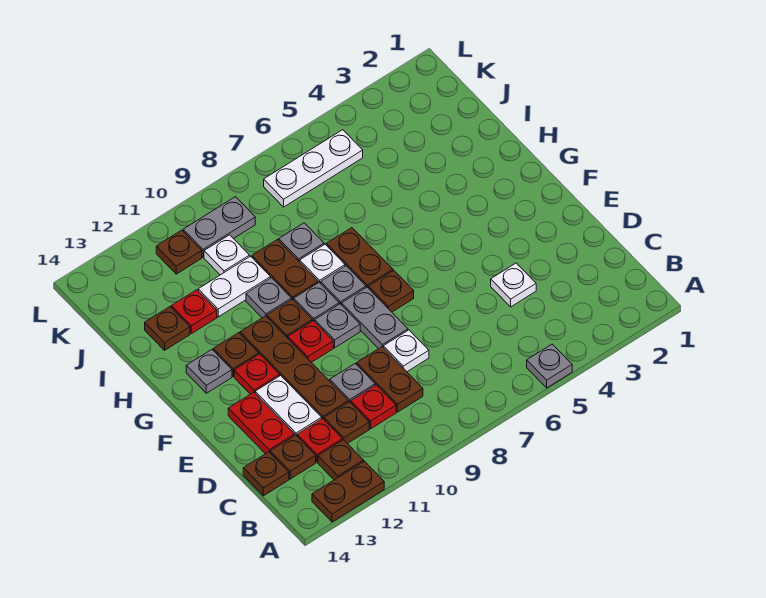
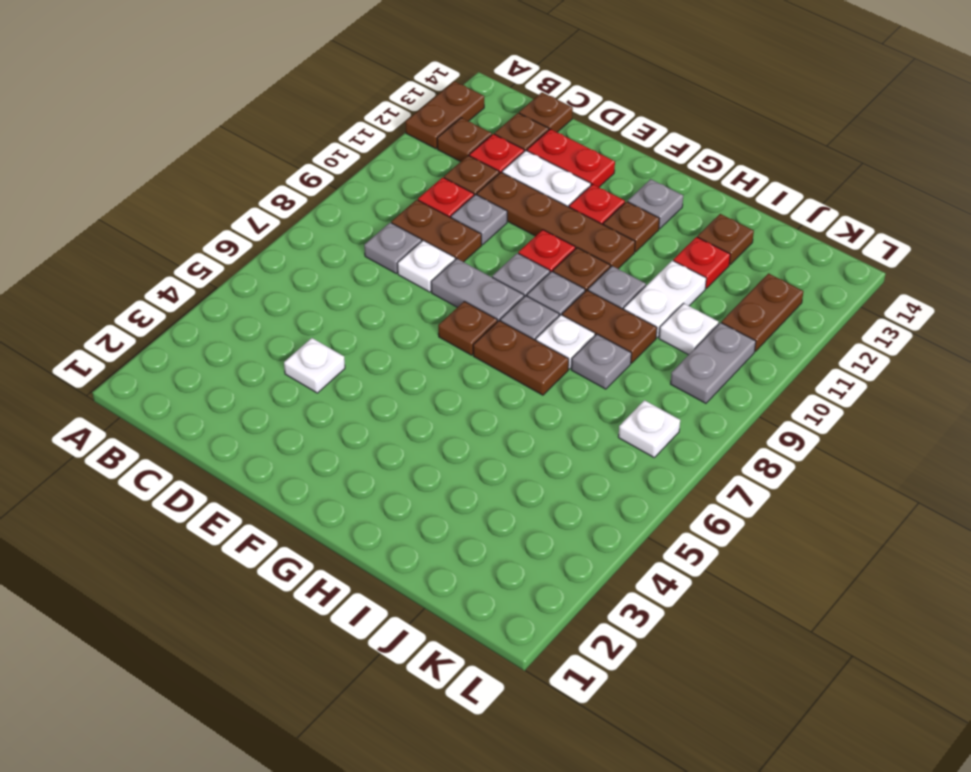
grey plate A5 level 1 -> grey plate C8 level 1
white plate K5:K7 level 1 -> white plate K7 level 1
brown plate K11 level 1 -> brown plate K11:K12 level 1

